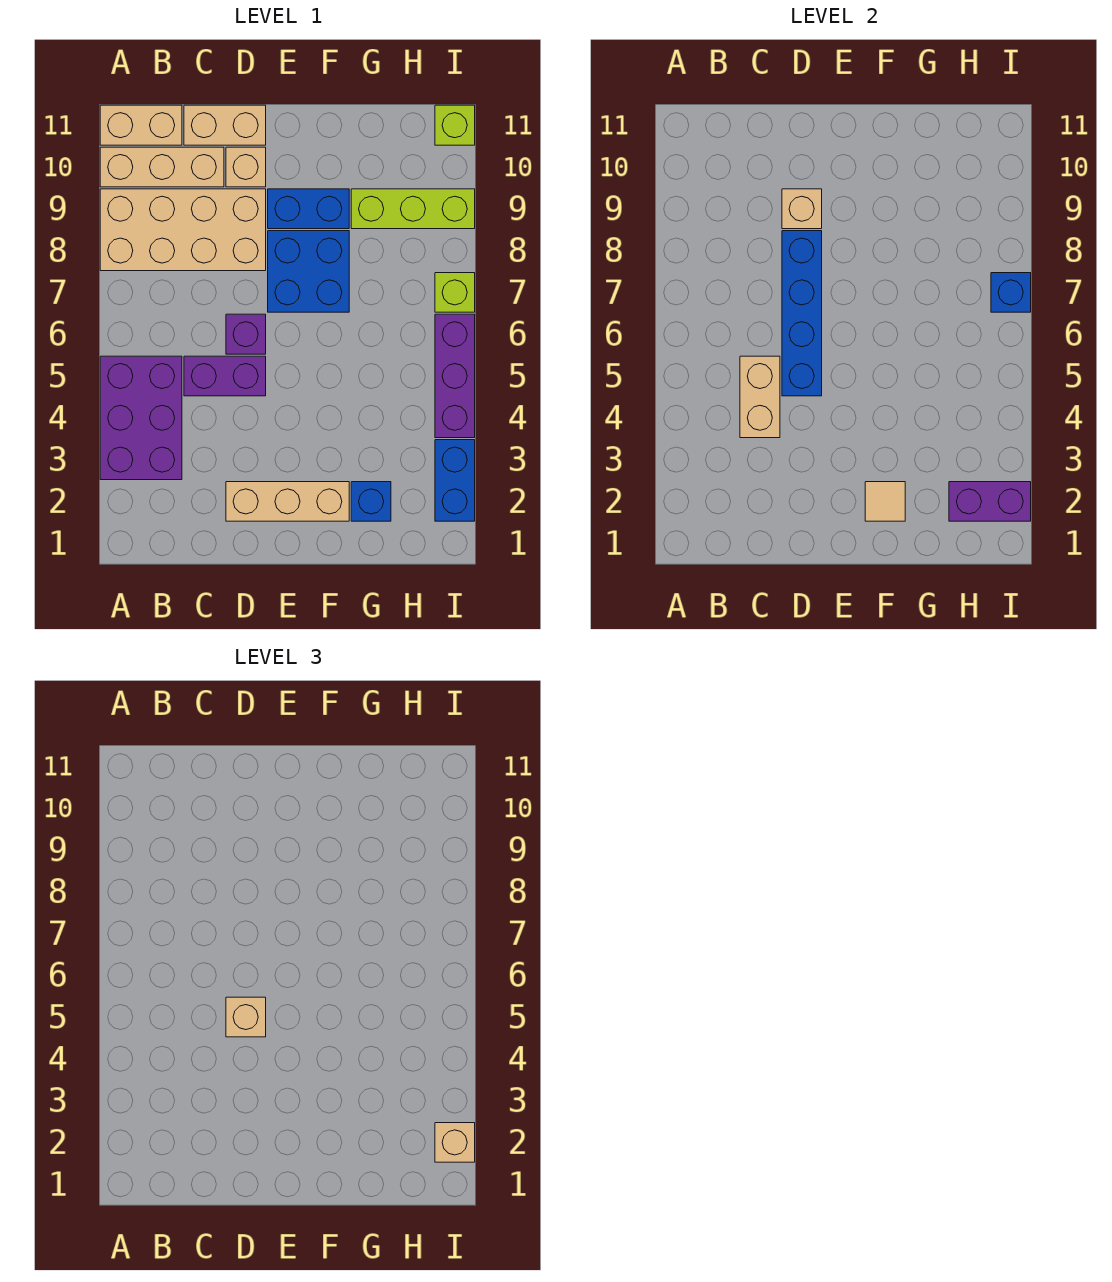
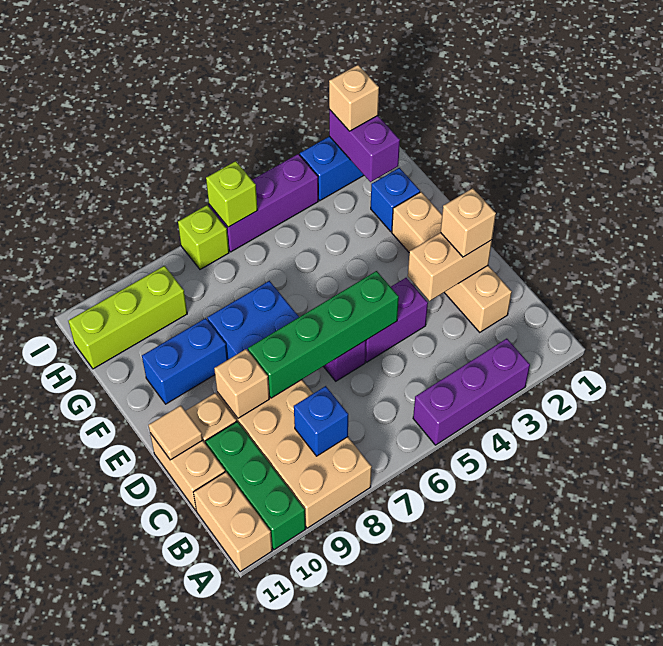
purple brick A3:B5 level 1 -> purple brick A3:A5 level 1
tan brick A10:C10 level 1 -> green brick A10:C10 level 1
tan brick C4:C5 level 2 -> tan brick D2:D3 level 2
purple brick C5:D5 level 1 -> purple brick D4:D5 level 1
tan brick D2:F2 level 1 -> tan brick C2:F2 level 1
blue brick D5:D8 level 2 -> green brick D5:D8 level 2
tan brick D5 level 3 -> tan brick D2 level 3
blue brick E9:F9 level 1 -> blue brick F9:F10 level 1
tan tile F2 level 2 -> tan tile D11 level 2
lime brick G9:I9 level 1 -> lime brick H9:H11 level 1
blue brick I7 level 2 -> blue brick B8 level 2
lime brick I11 level 1 -> lime brick I6 level 2

